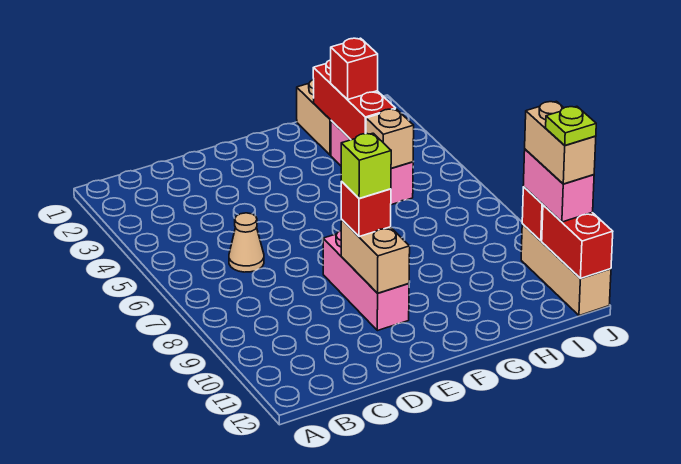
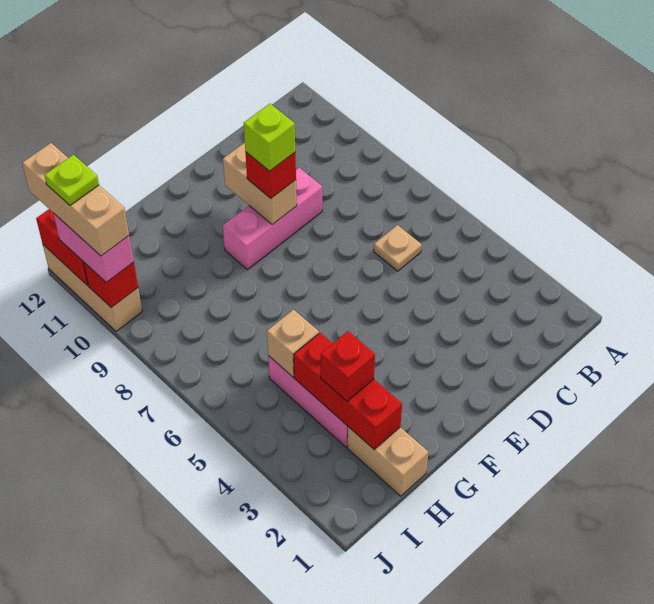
tan cone C6 level 1 -> tan plate C6 level 1
pink brick E8:E10 level 1 -> pink brick D9:F9 level 1
tan brick J10:J11 level 4 -> tan brick J10:J12 level 4

